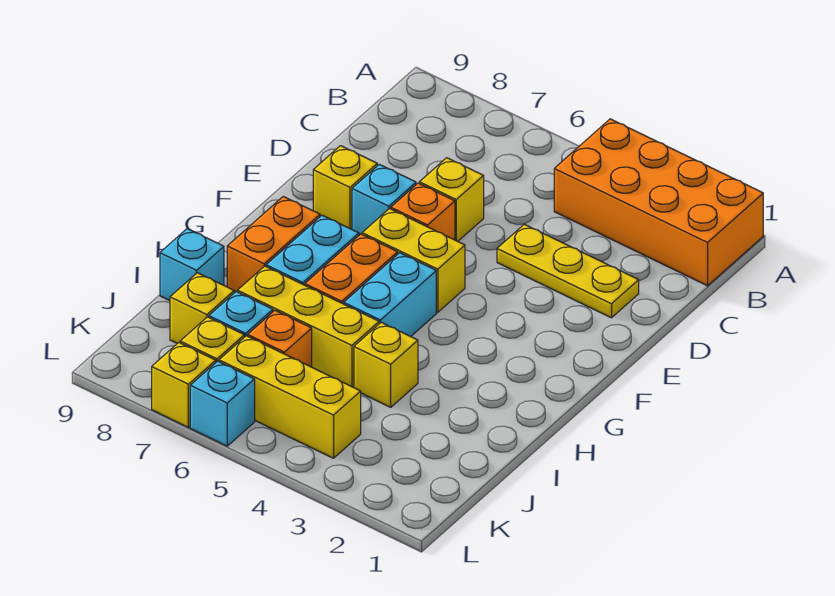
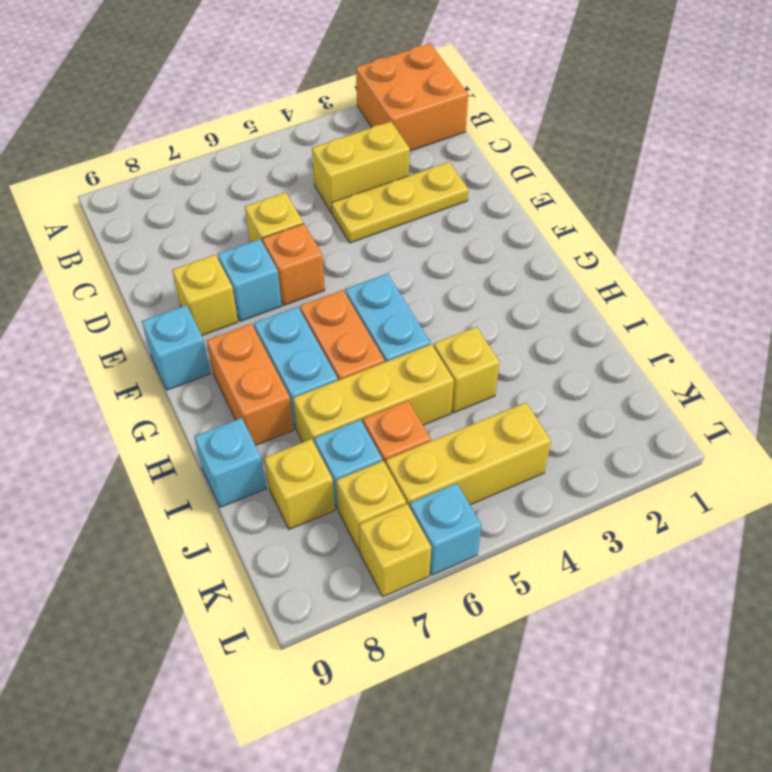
orange brick A1:B4 level 1 -> orange brick A1:B2 level 1
yellow brick F5:F6 level 1 -> yellow brick C3:C4 level 1
none -> cyan brick F9 level 1

